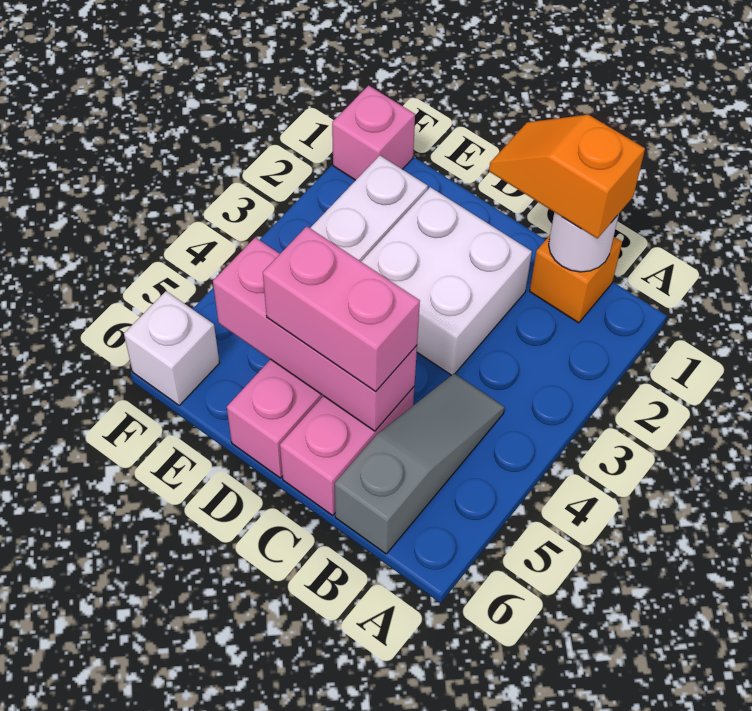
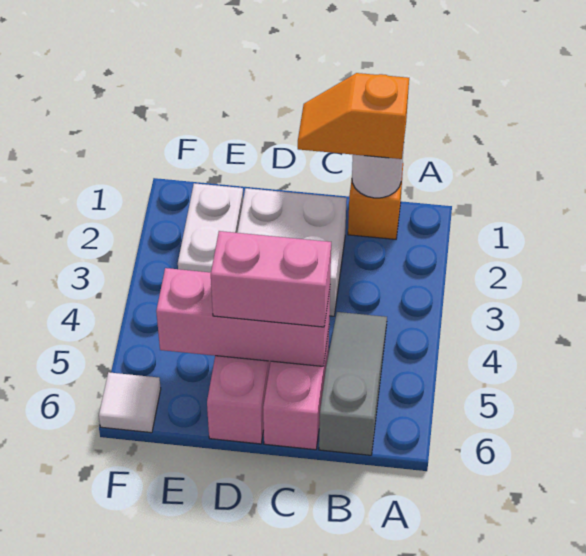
pink brick F1 level 1 -> none
white brick F6 level 1 -> white tile F6 level 1

